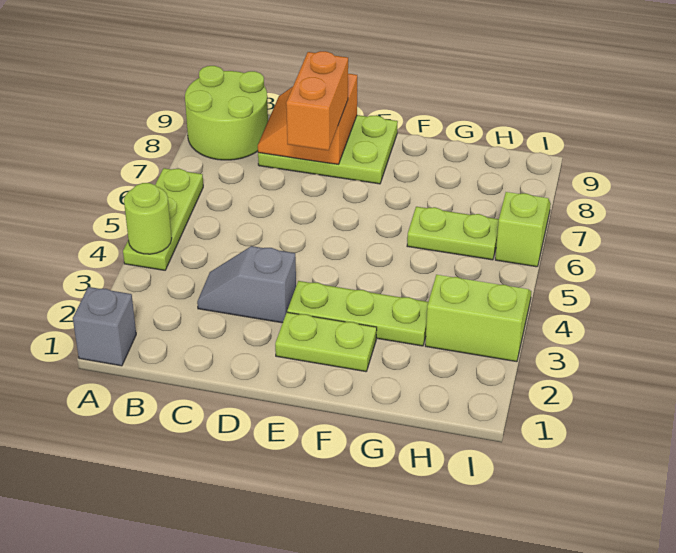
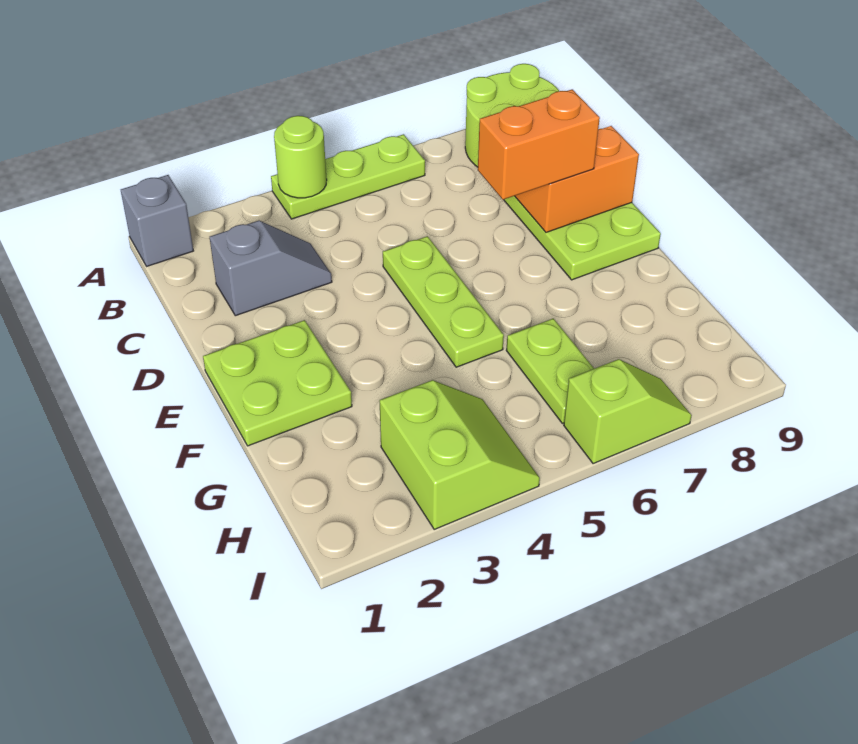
grey slope C3:D3 level 1 top D -> grey slope C2:C3 level 1 top 2
lime plate E2:F2 level 1 -> lime plate E1:F2 level 1
lime plate E3:G3 level 1 -> lime plate D5:F5 level 1

